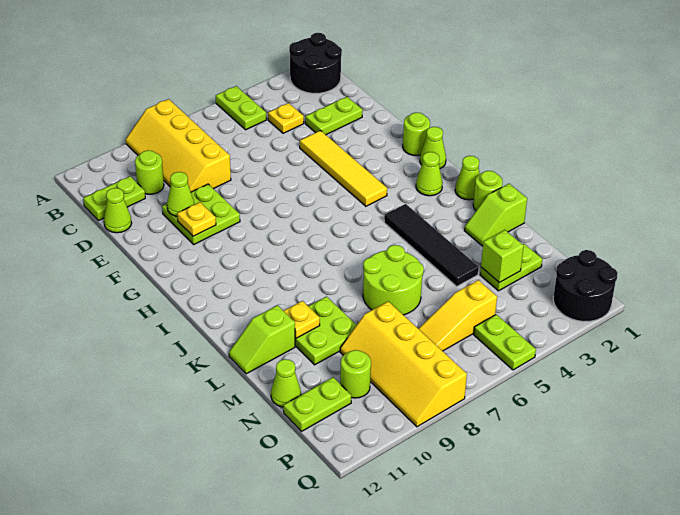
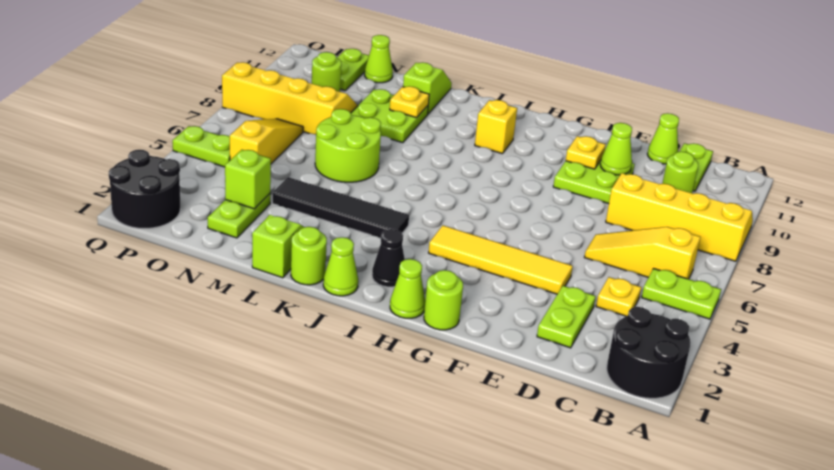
none -> yellow slope B6:D6 level 1 top B
lime cone I2 level 1 -> black cone I2 level 1
none -> yellow brick I10 level 1

